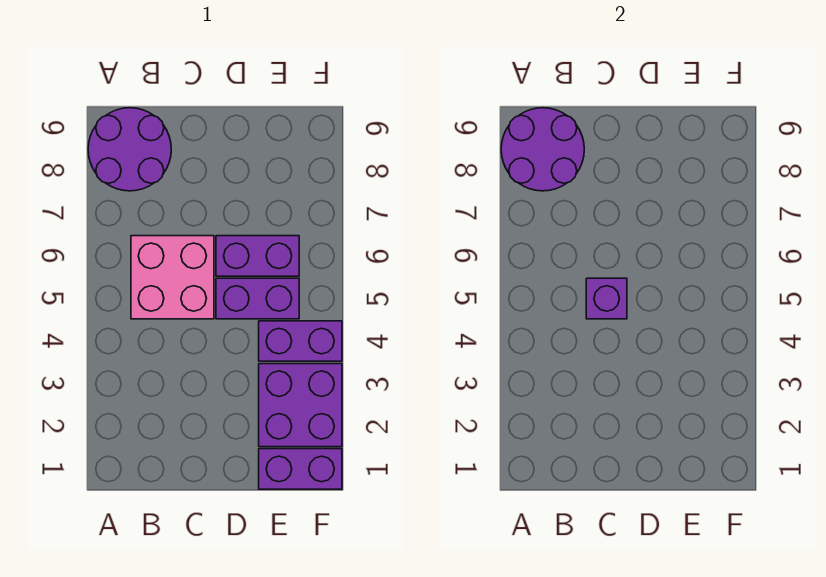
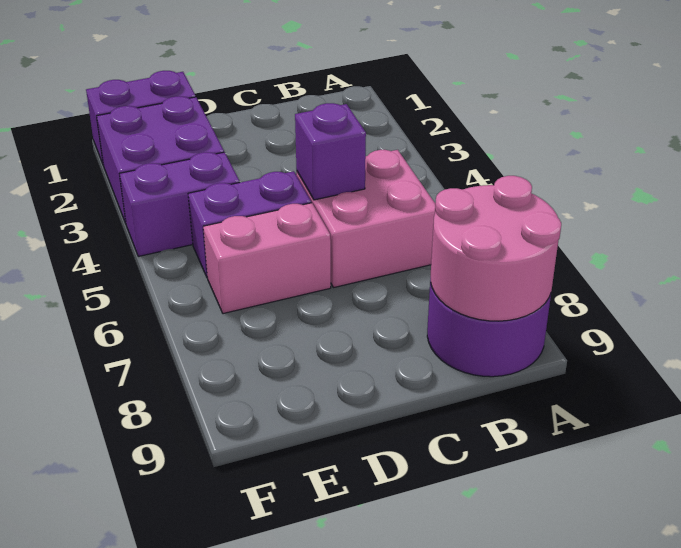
purple round brick A8:B9 level 2 -> pink round brick A8:B9 level 2
purple brick D6:E6 level 1 -> pink brick D6:E6 level 1

